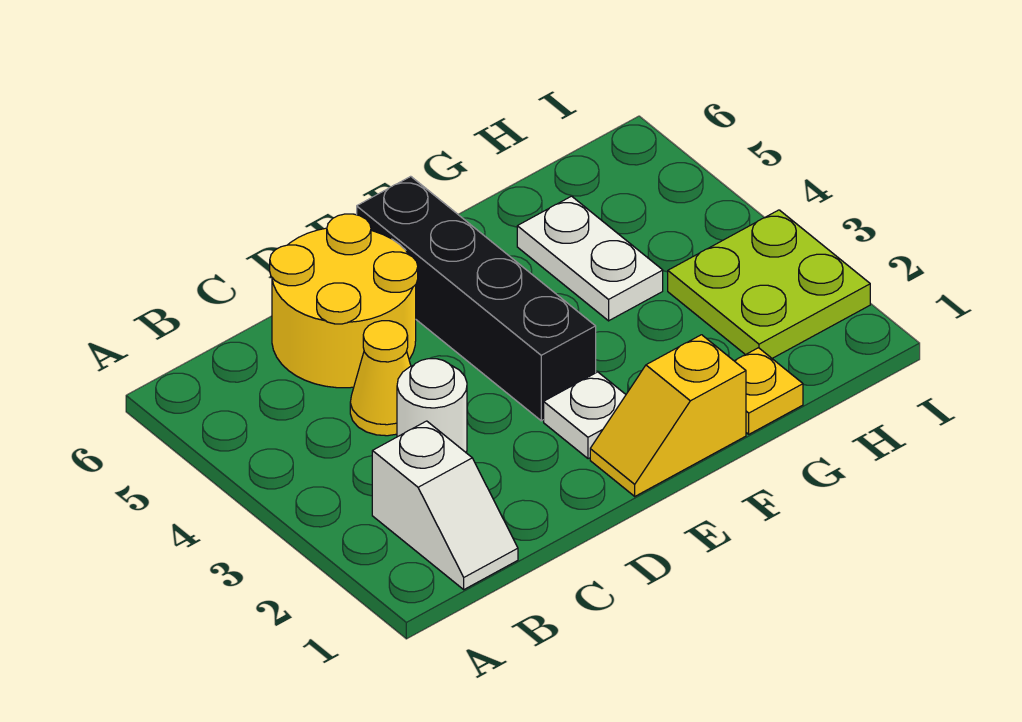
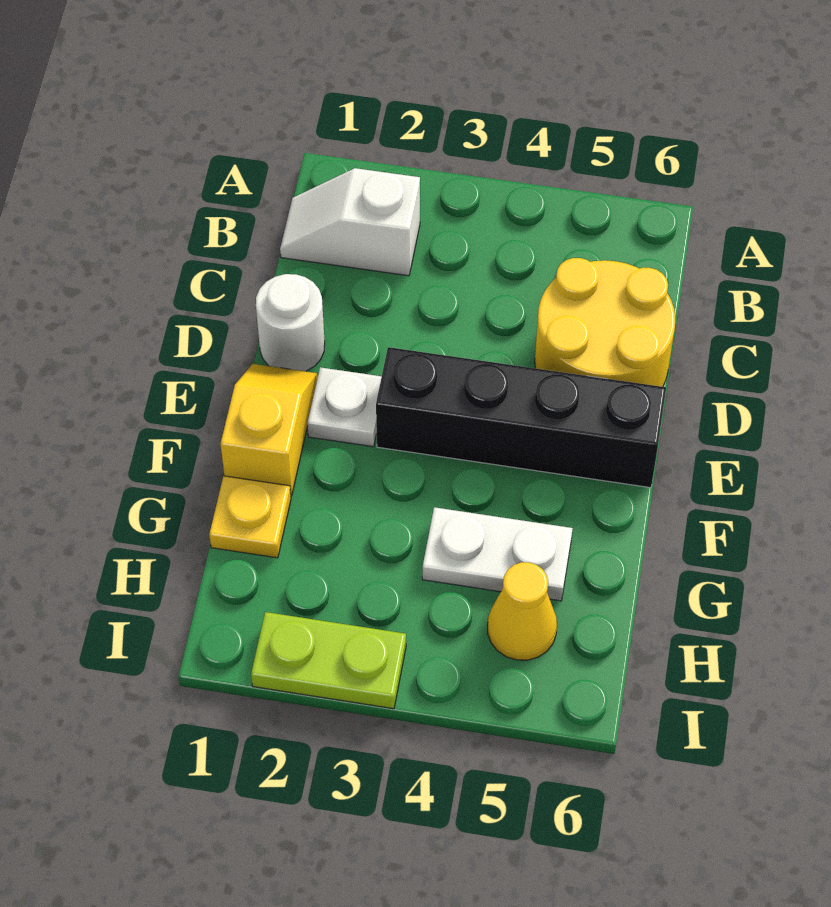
white round brick C3 level 1 -> white round brick D1 level 1
yellow cone C4 level 1 -> yellow cone H5 level 1
lime plate H2:I3 level 1 -> lime plate I2:I3 level 1

